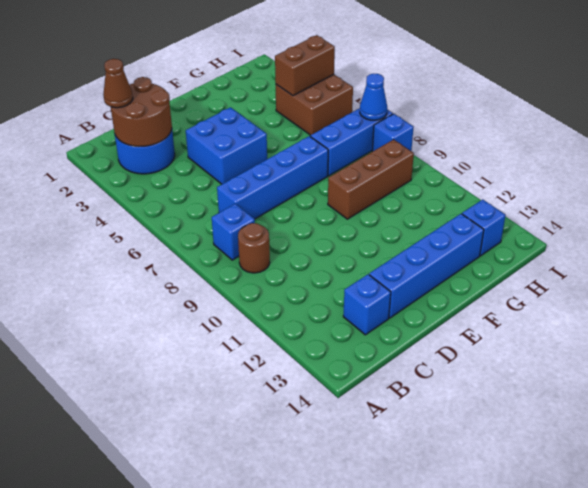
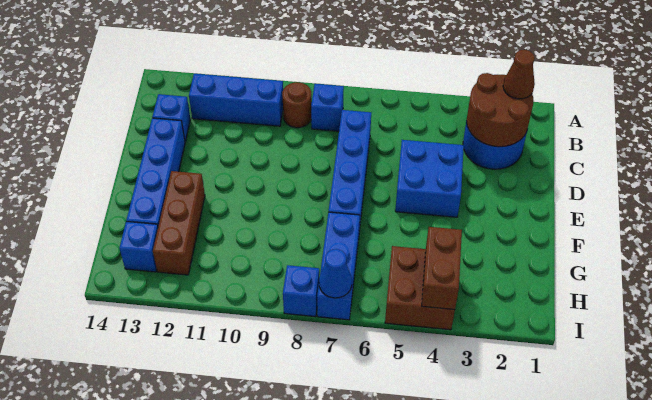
none -> blue brick B10:B12 level 1
brown brick F9:H9 level 1 -> brown brick F12:H12 level 1

